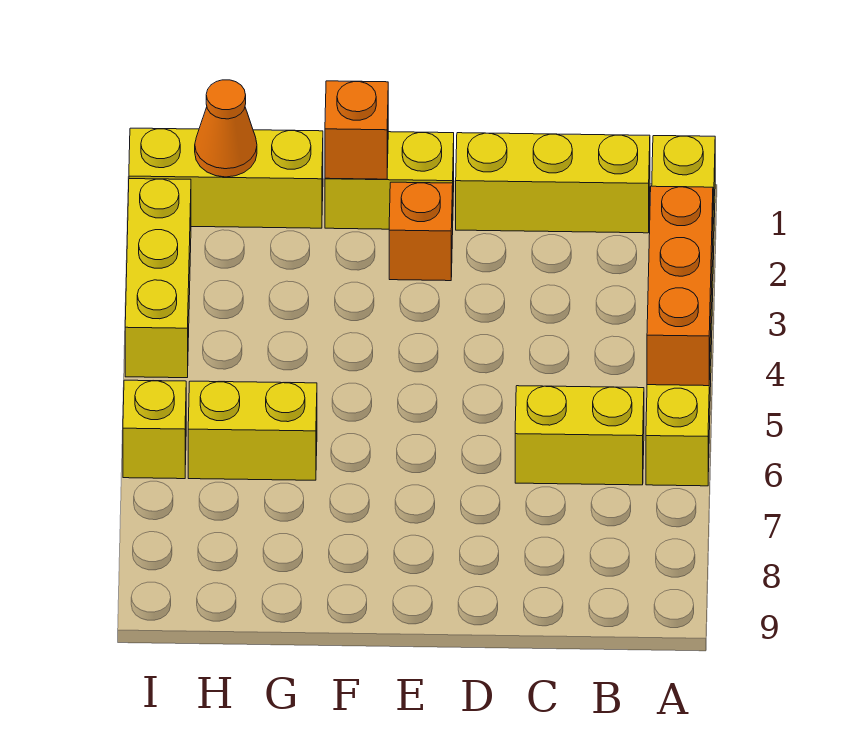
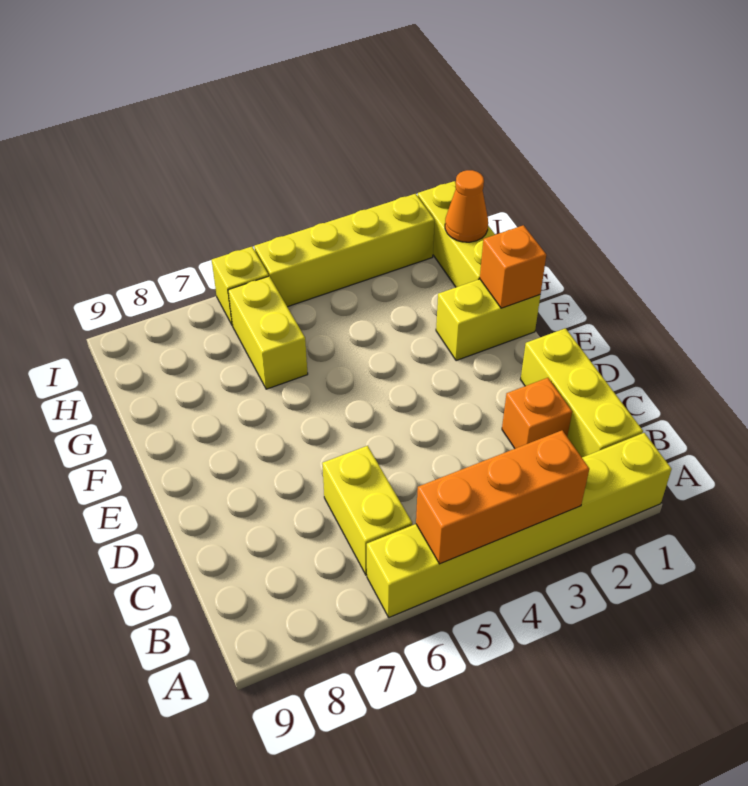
yellow brick E1:F1 level 1 -> yellow brick F1:F2 level 1
orange brick E2 level 1 -> orange brick C2 level 1
yellow brick I2:I4 level 1 -> yellow brick I2:I5 level 1

